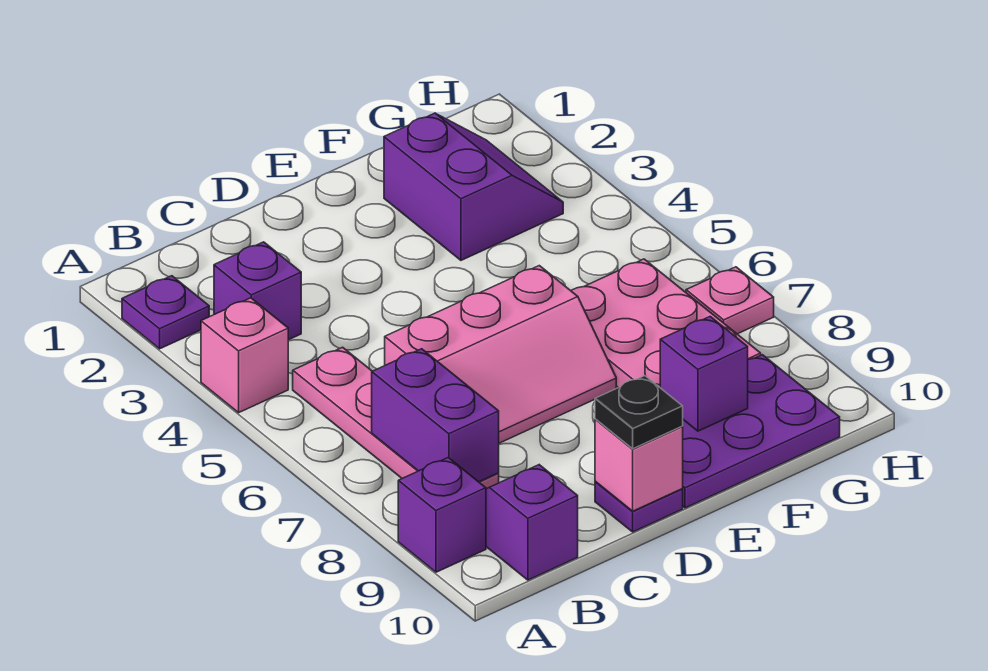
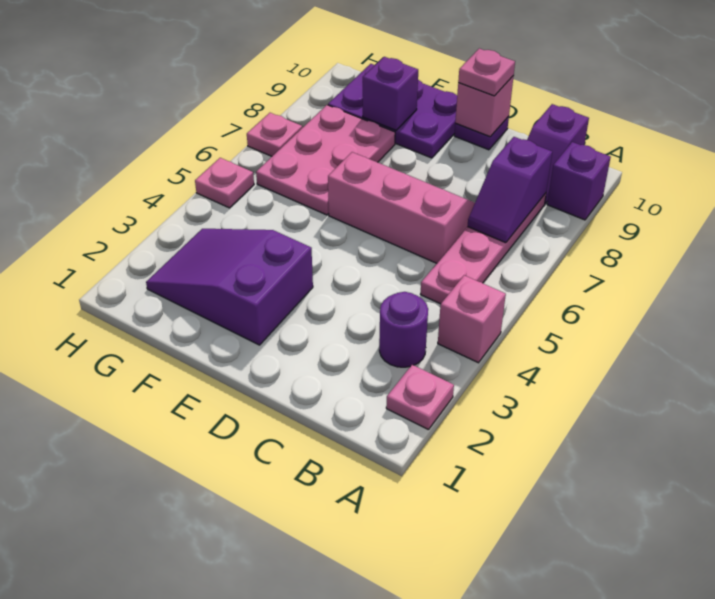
purple plate A2 level 1 -> pink plate A2 level 1
purple brick B3 level 1 -> purple round brick B3 level 1
purple brick B7:B8 level 2 -> purple slope B7:B8 level 2 top 8
black plate D10 level 3 -> pink plate D10 level 3
purple slope F2:G3 level 1 top F -> purple slope E2:G3 level 1 top E
none -> pink plate H5 level 1

